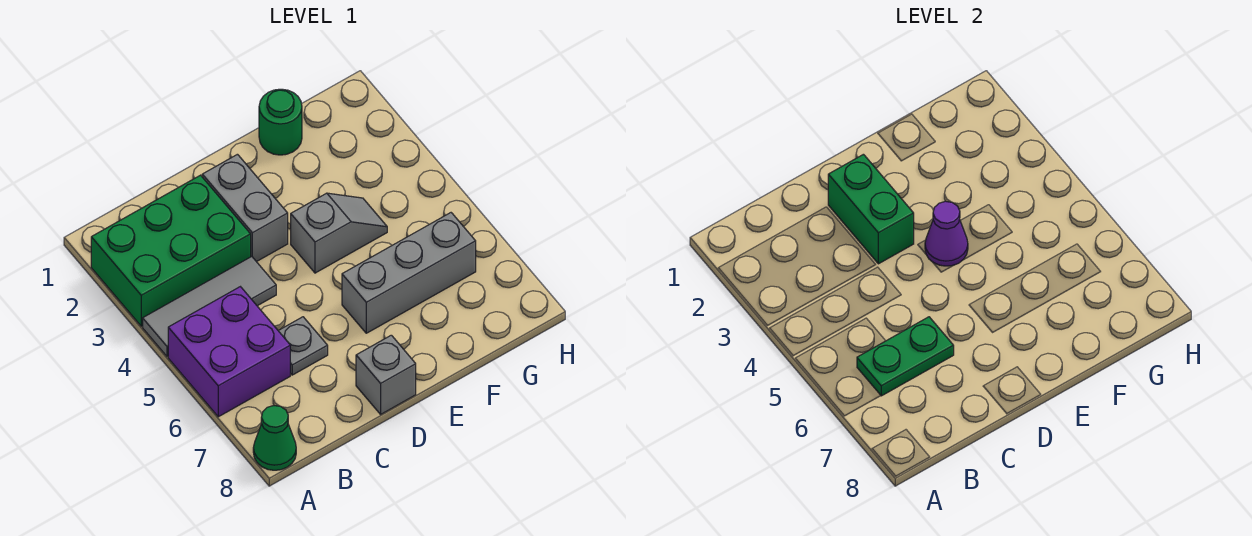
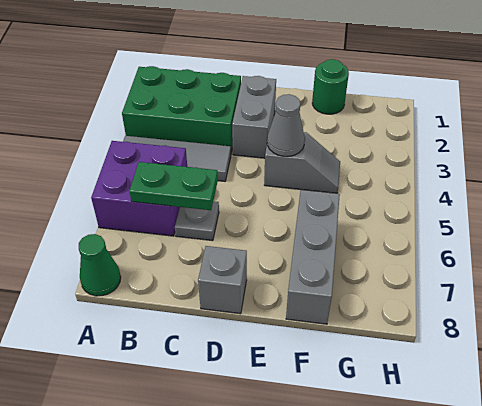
green brick D2:D3 level 2 -> none
purple cone E4 level 2 -> grey cone E4 level 2
grey brick E6:G6 level 1 -> grey brick F6:F8 level 1

